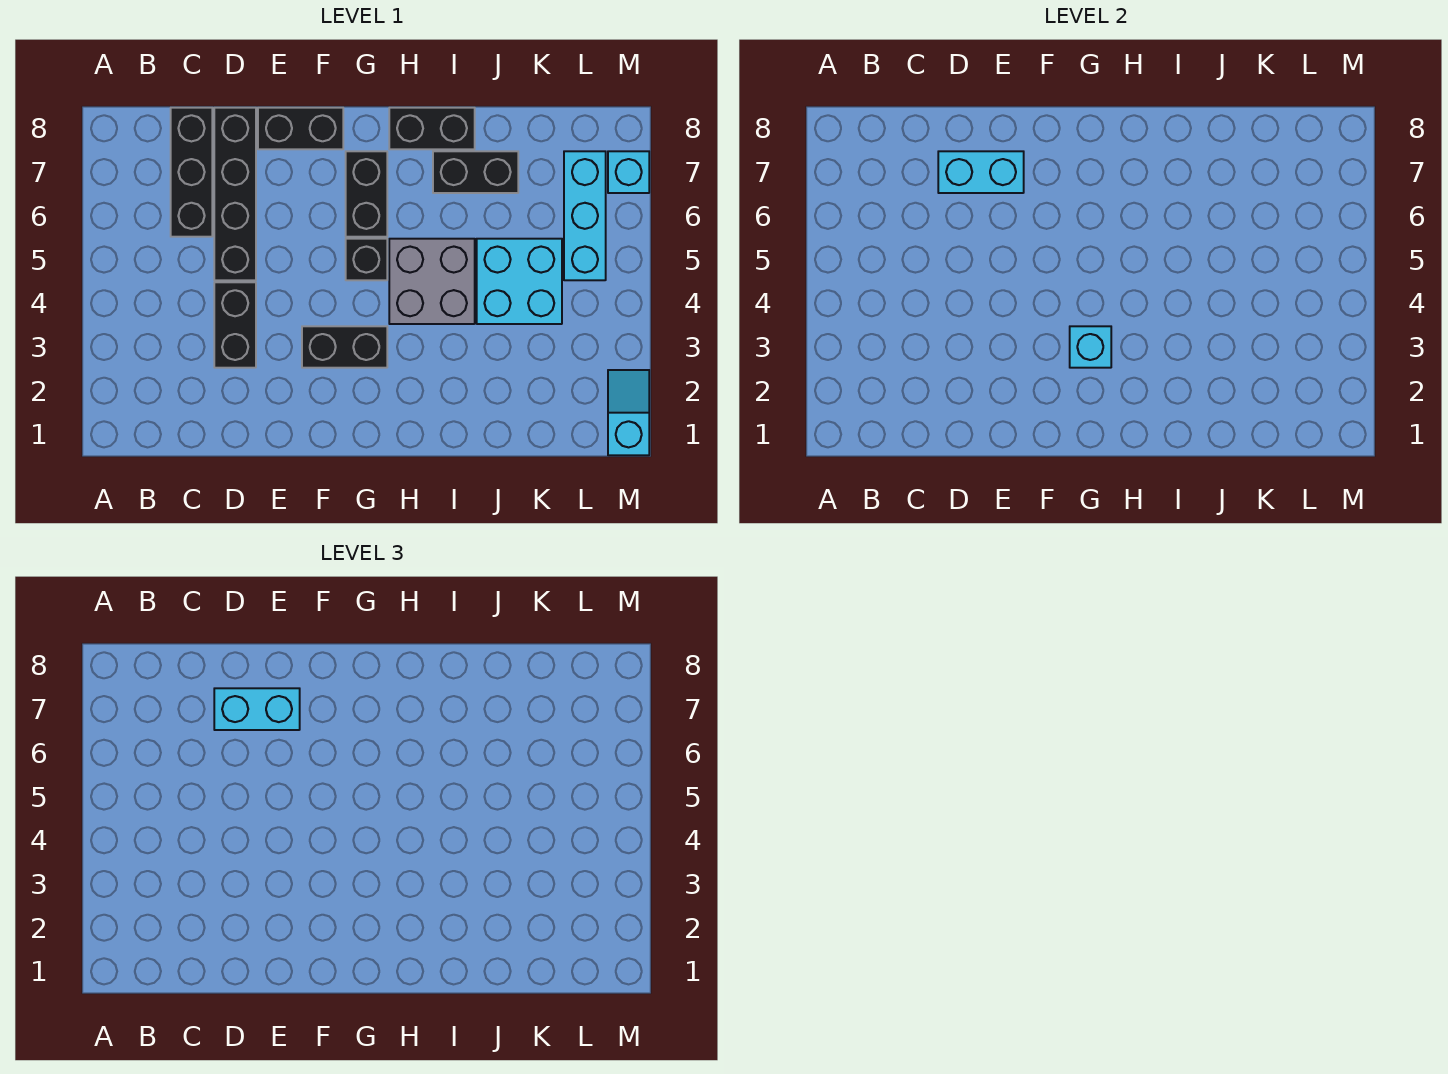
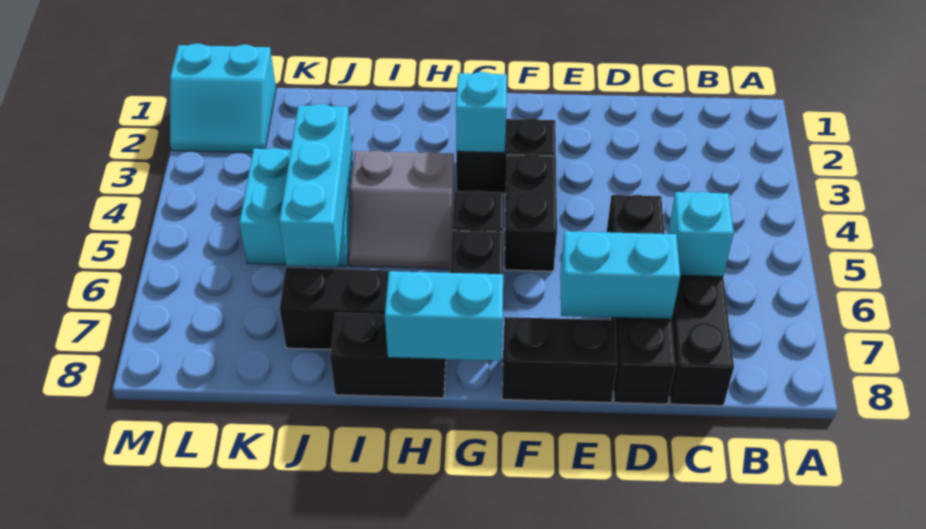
black brick D3:D4 level 1 -> black brick F4:F5 level 1
cyan brick D7:E7 level 3 -> cyan brick G8:H8 level 2
grey brick H4:I5 level 1 -> grey slope H4:I5 level 1 top 4
cyan brick L5:L7 level 1 -> cyan brick J4:J6 level 2
cyan slope M1:M2 level 1 top 1 -> cyan slope L1:M2 level 1 top 1
cyan brick M7 level 1 -> cyan brick C6 level 2

